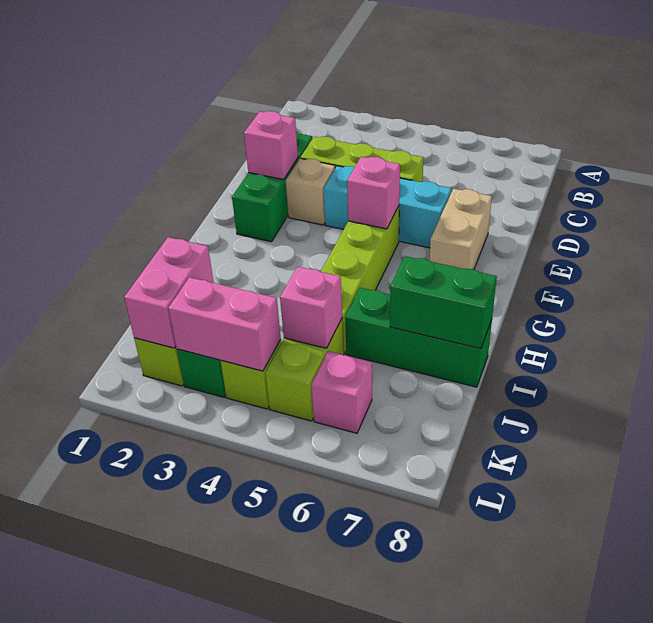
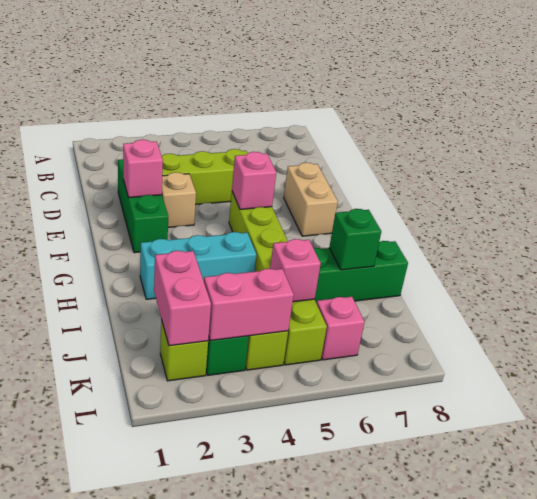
cyan brick E4:E6 level 1 -> cyan brick H2:H4 level 1
green brick I7:I8 level 2 -> green brick I7 level 2

